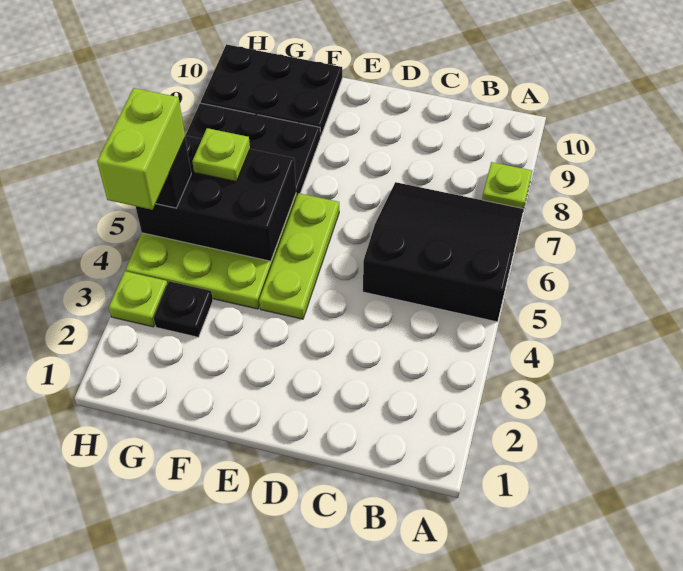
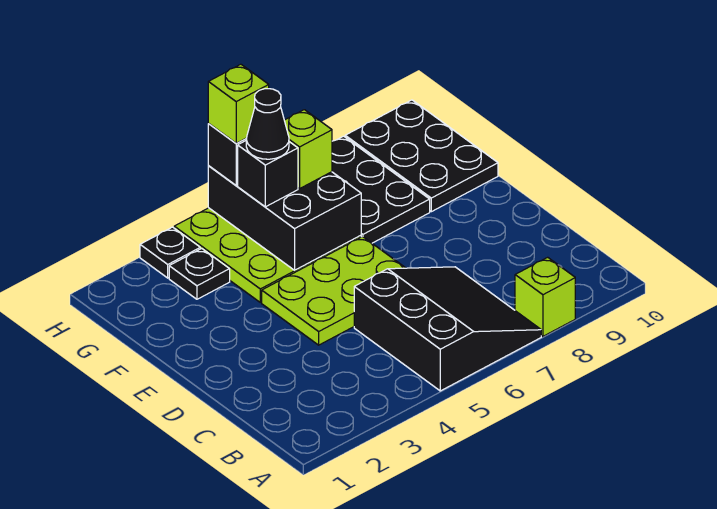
lime plate A8 level 1 -> lime brick A8 level 1
lime plate E4:E6 level 1 -> lime plate D4:E6 level 1
none -> black brick G5 level 3
none -> black cone G5 level 4
lime plate G6 level 3 -> lime brick G6 level 3
lime plate H3 level 1 -> black plate H3 level 1
lime brick H4:H5 level 4 -> lime brick H5 level 4

